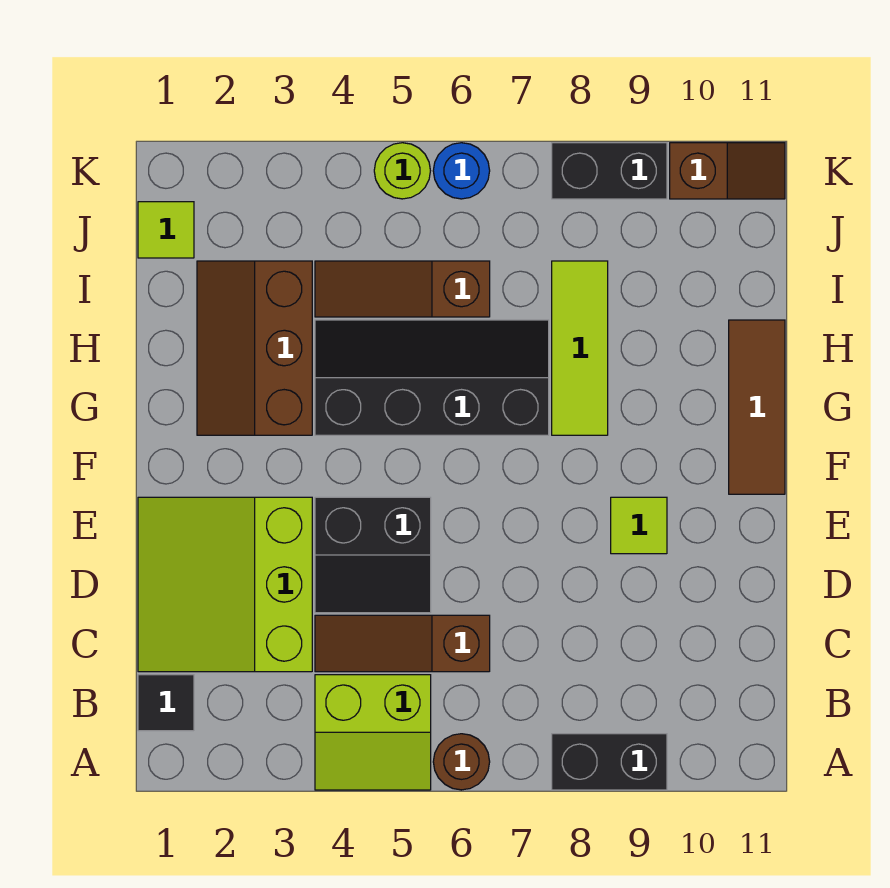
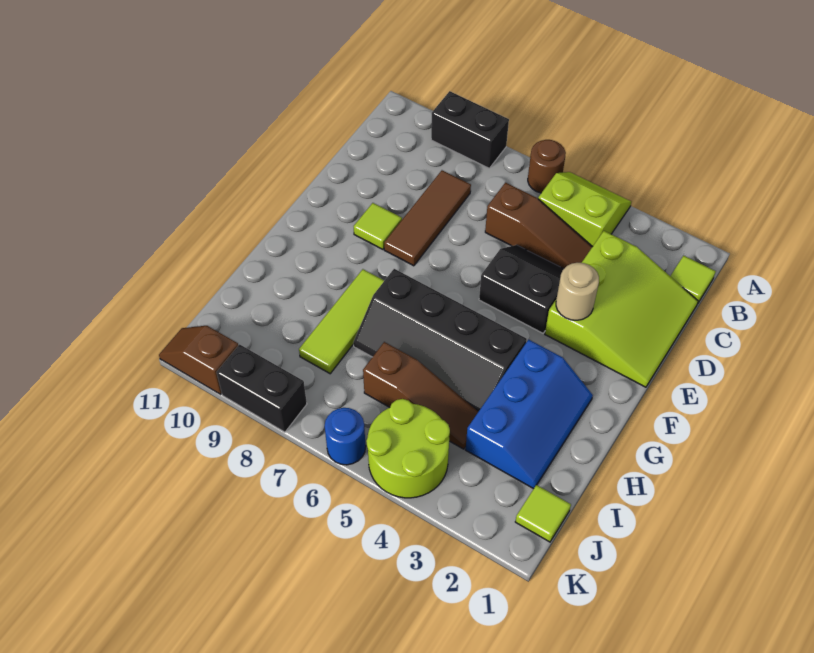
black tile B1 level 1 -> lime tile B1 level 1
none -> tan round brick E3 level 2
brown tile F11:H11 level 1 -> brown tile C8:E8 level 1
brown slope G2:I3 level 1 top 3 -> blue slope G2:I3 level 1 top 3
lime round brick K5 level 1 -> lime round brick J4:K5 level 1

